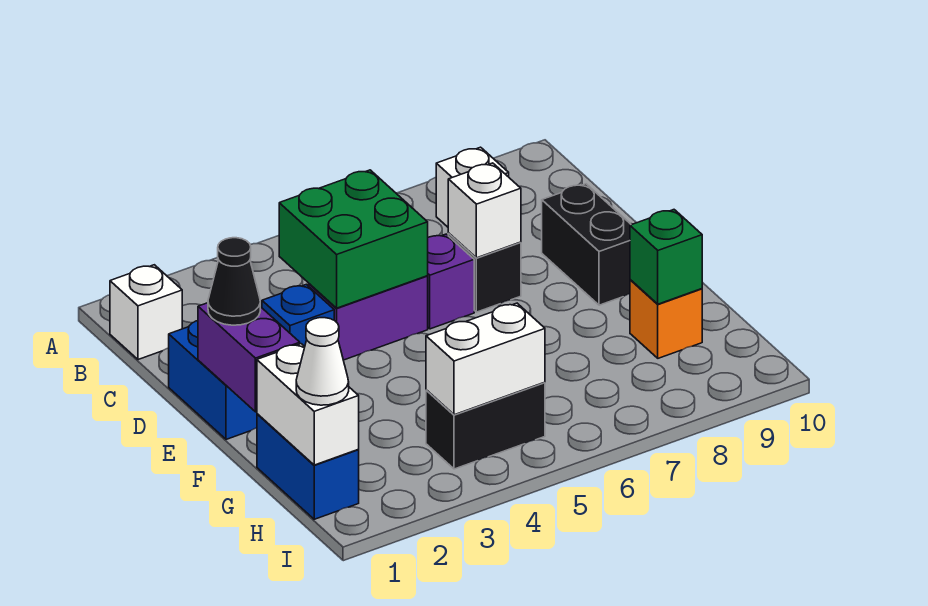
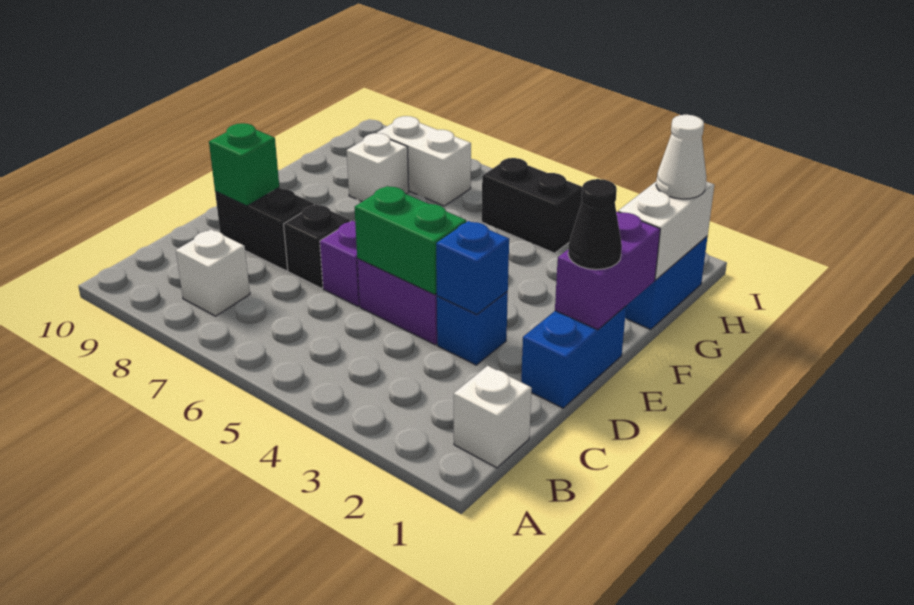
green brick C4:D5 level 2 -> green brick D4:D5 level 2
none -> blue brick D3 level 2
white brick D7 level 2 -> white brick G8 level 1
black brick D9:E9 level 1 -> black brick D8:D9 level 1
orange brick G9 level 1 -> none
green brick G9 level 2 -> green brick D9 level 2
white brick H4:H5 level 2 -> white brick H7:H8 level 1

